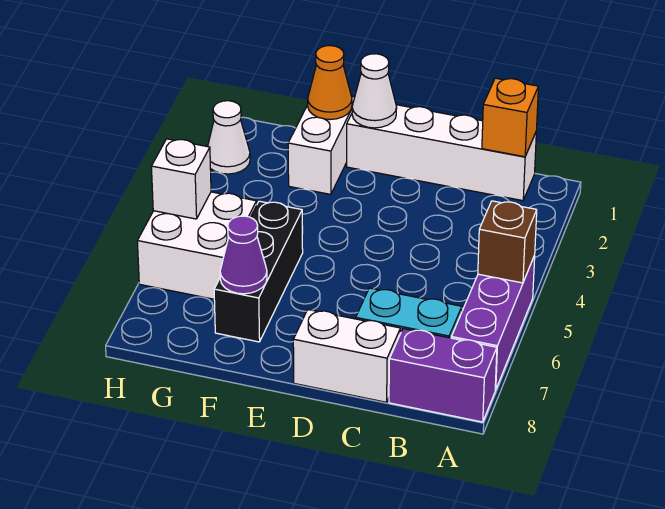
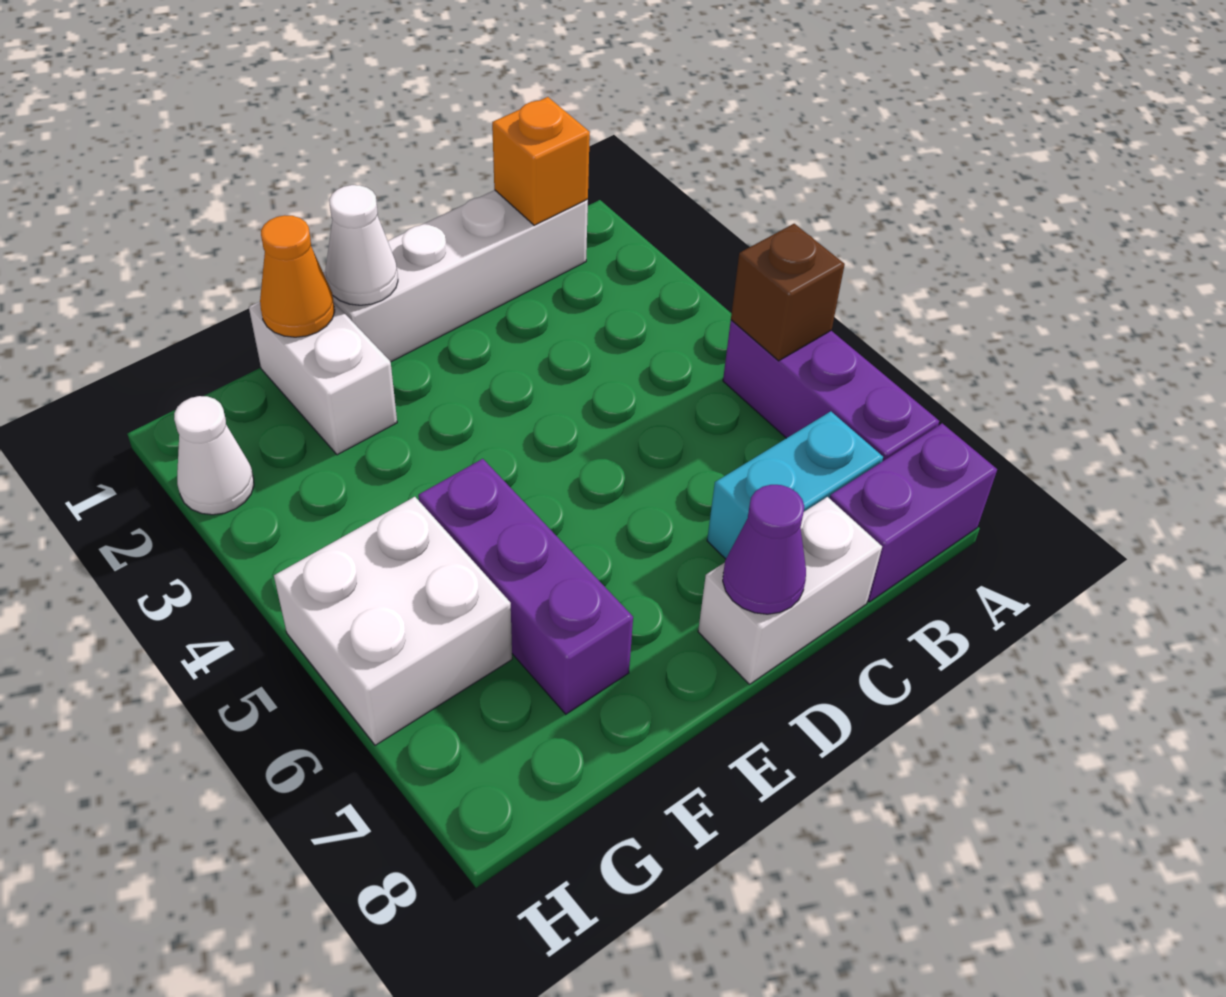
black brick F5:F7 level 1 -> purple brick F5:F7 level 1
purple cone F7 level 2 -> purple cone D8 level 2
white brick H5 level 2 -> none

